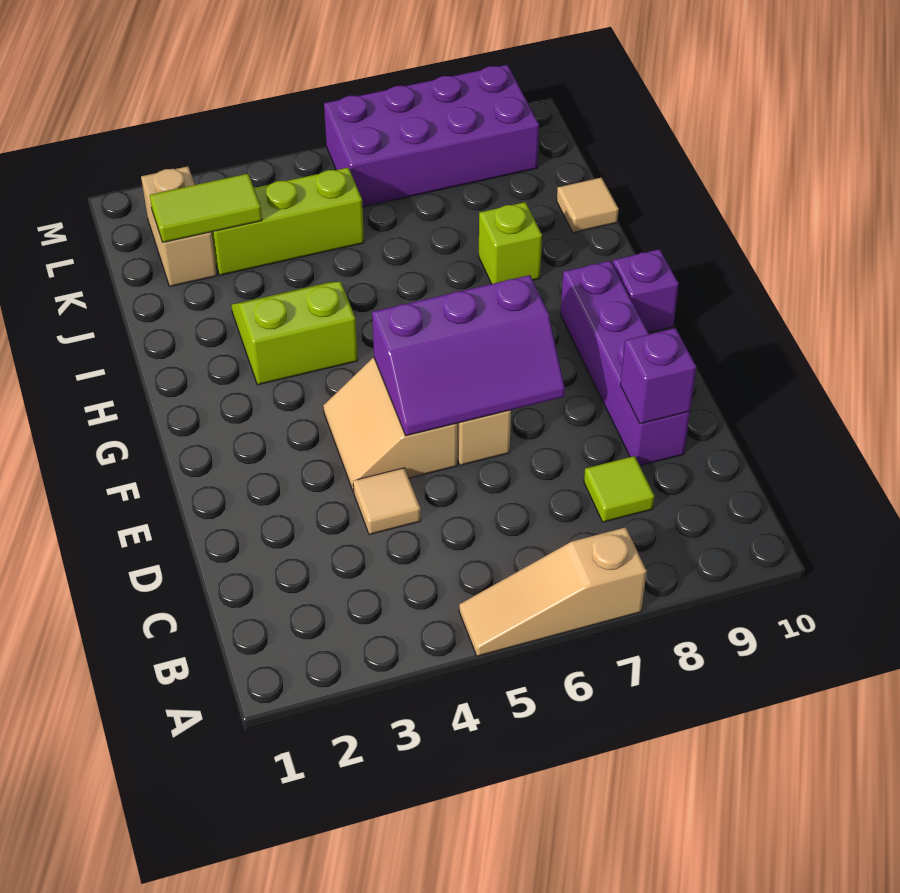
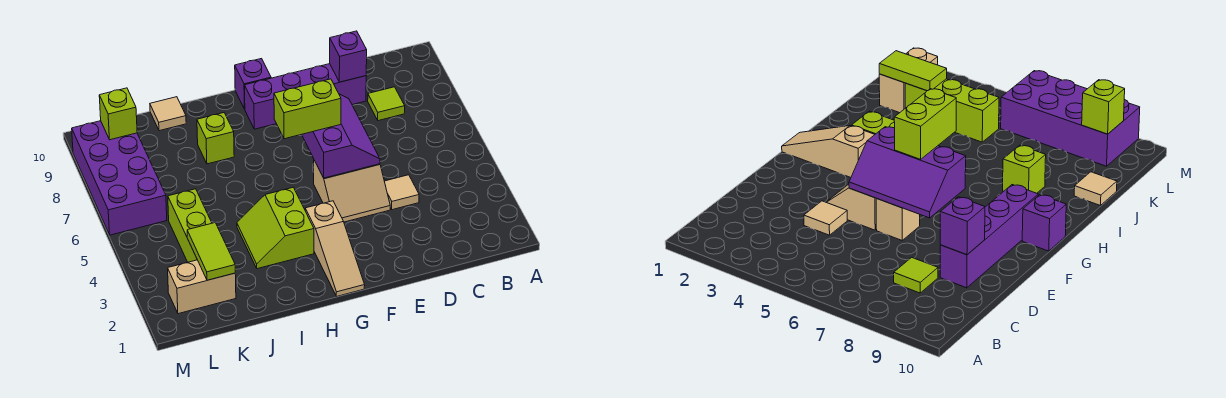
tan slope A5:A7 level 1 top 7 -> tan slope G1:G3 level 1 top 3
none -> lime brick F6:G6 level 3
none -> lime brick L9 level 2

